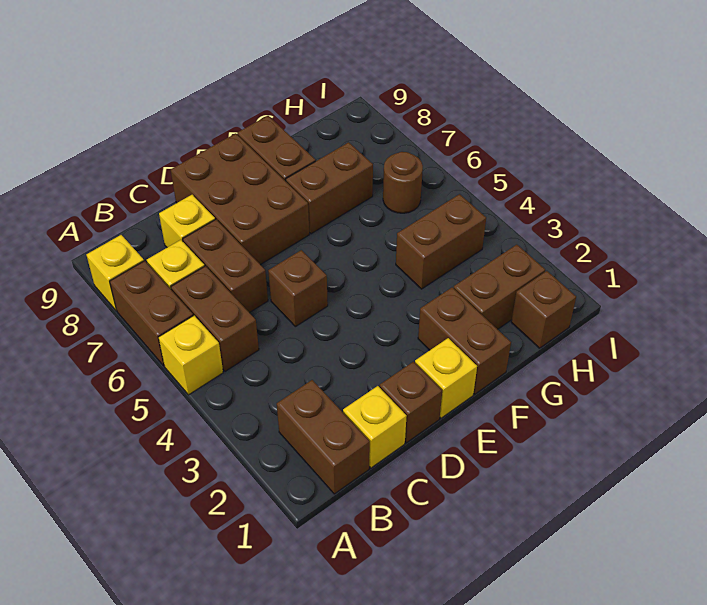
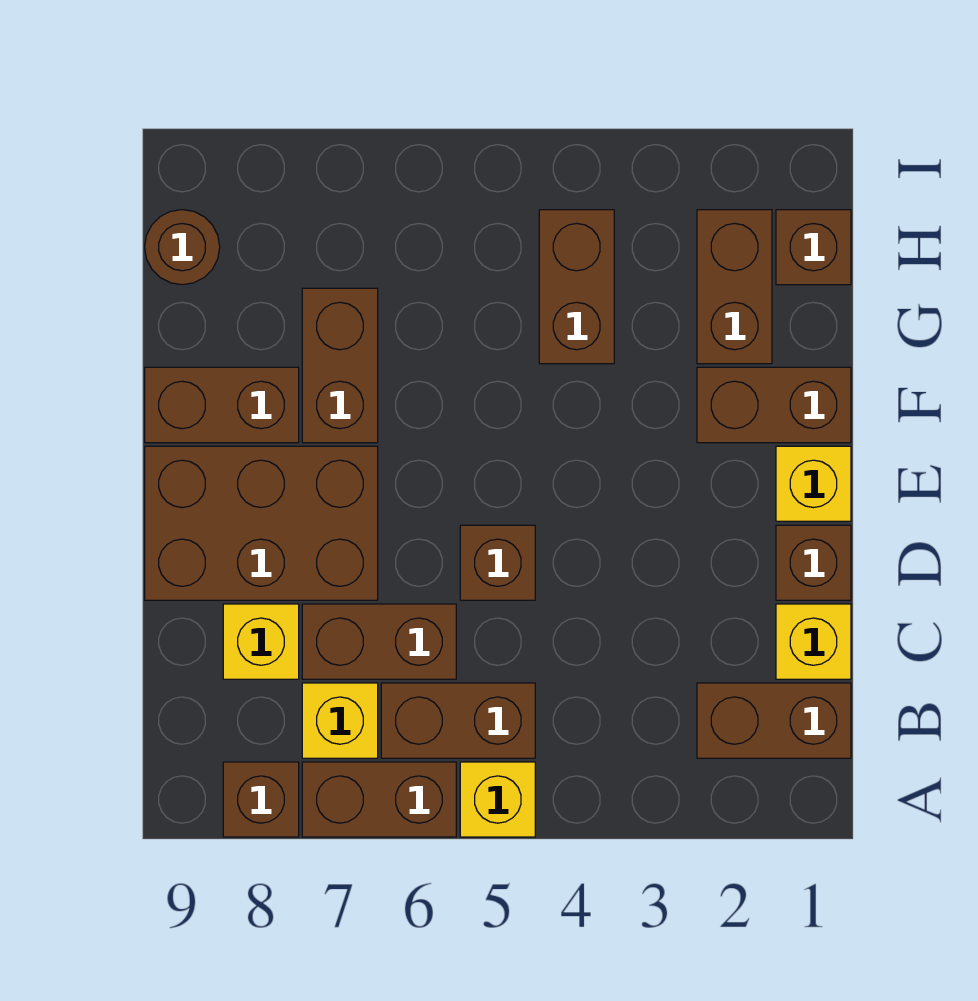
yellow brick A8 level 1 -> brown brick A8 level 1
brown round brick H6 level 1 -> brown round brick H9 level 1

